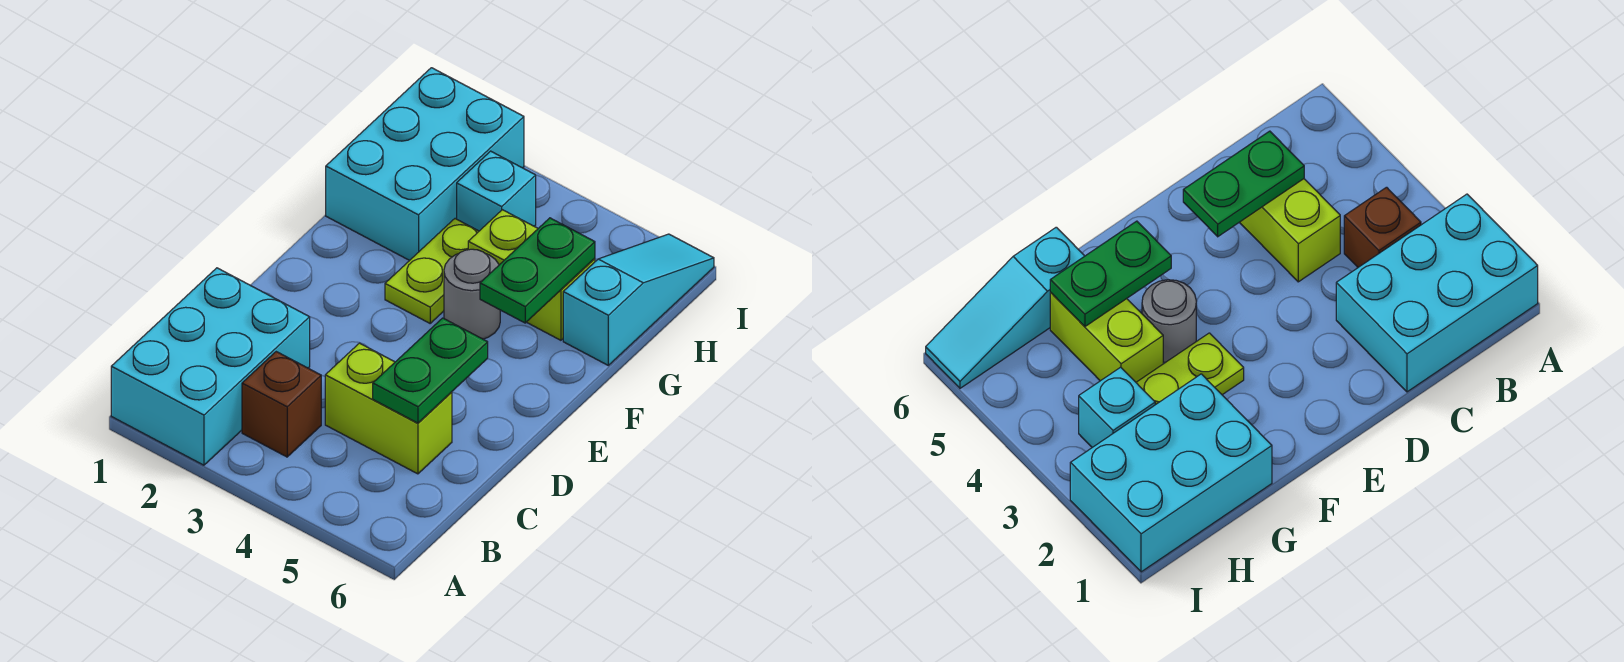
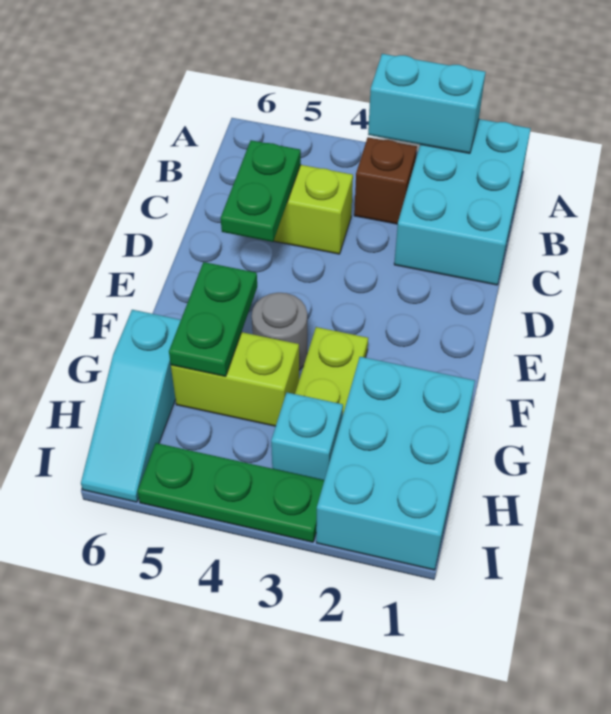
none -> cyan brick A2:A3 level 2
none -> green plate I3:I5 level 1

